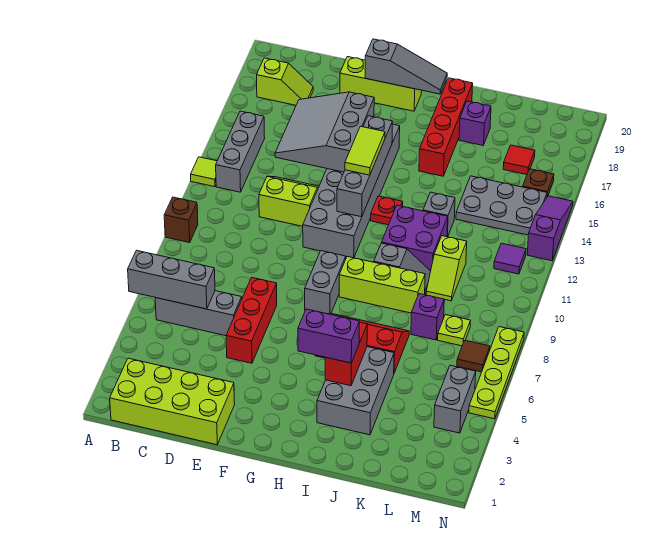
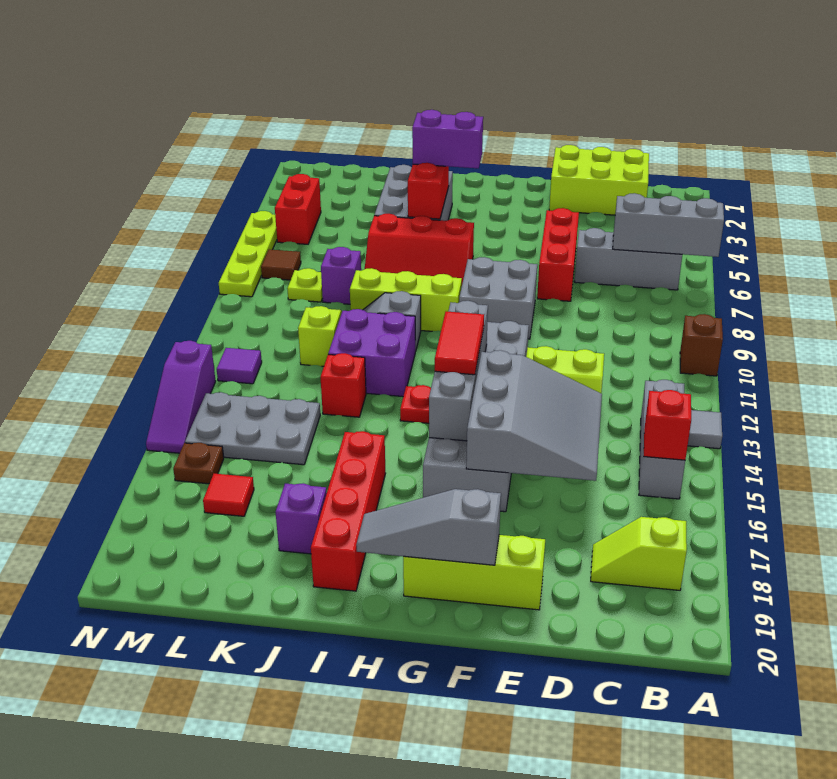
lime tile A13 level 1 -> grey tile A13 level 1
lime brick B1:E2 level 1 -> lime brick C1:E2 level 1
none -> red brick B15 level 2
grey brick G8:G9 level 1 -> grey brick F8:G9 level 1
lime tile G13:G14 level 3 -> red tile G13:G14 level 3
grey brick J13 level 1 -> red brick J13 level 1
grey brick M4:M5 level 1 -> red brick M4:M5 level 1

